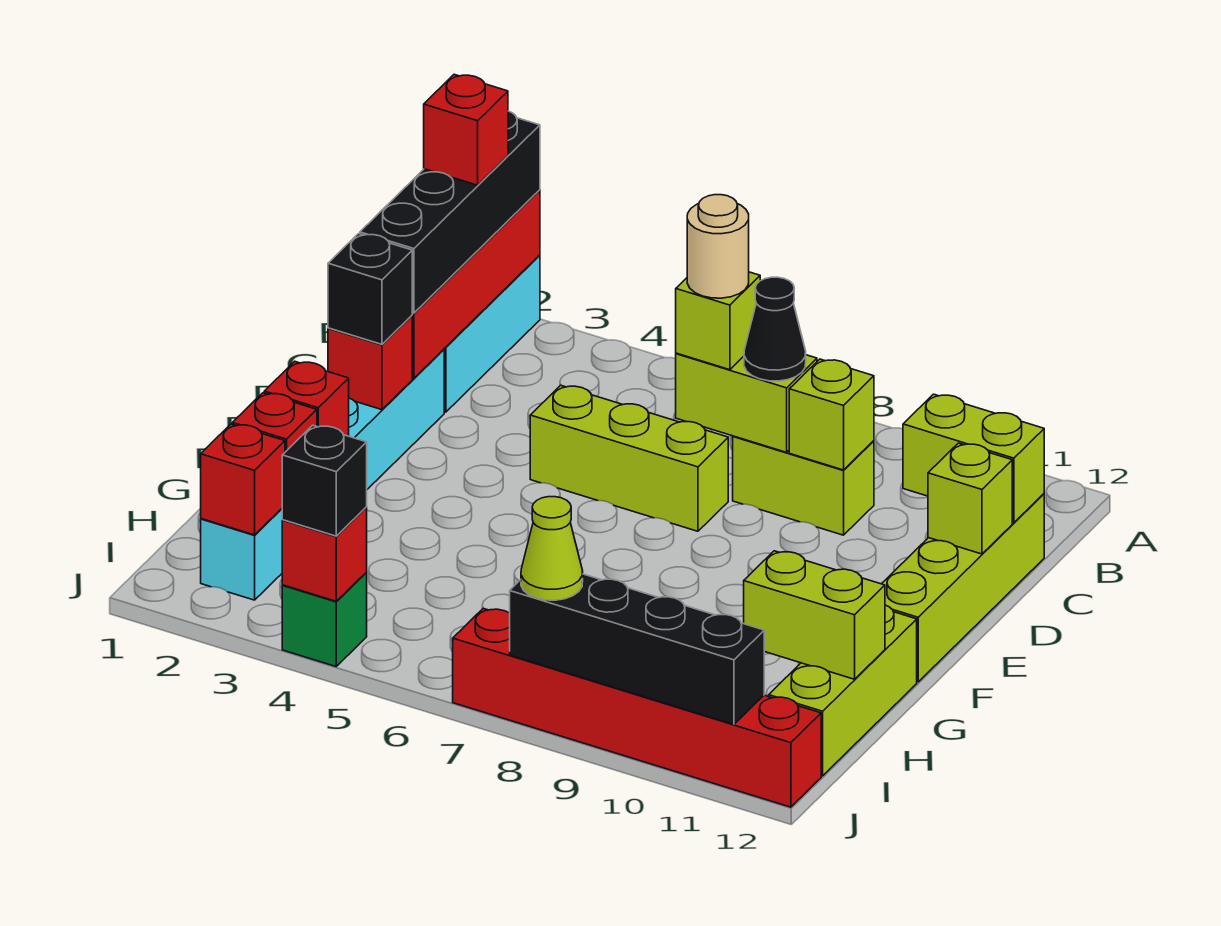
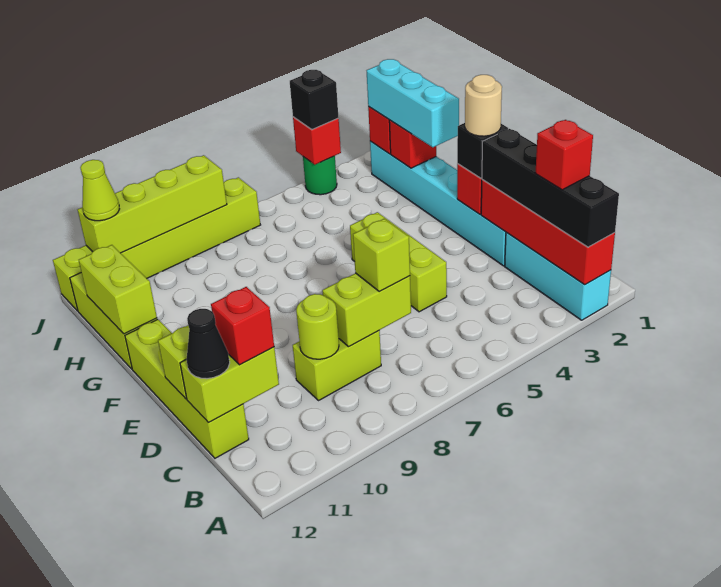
tan round brick C7 level 4 -> tan round brick E2 level 4
black cone C8 level 3 -> black cone C12 level 3
lime brick C9 level 2 -> lime round brick C9 level 2
lime brick D5:D7 level 1 -> lime brick D5:F5 level 1
red brick G2 level 2 -> red brick C11 level 3
none -> cyan brick G2:I2 level 3
lime brick H11:H12 level 2 -> lime brick G12:H12 level 2
green brick J4 level 1 -> green round brick J4 level 1
red brick J7:J12 level 1 -> lime brick J7:J12 level 1
black brick J8:J11 level 2 -> lime brick J8:J11 level 2
lime cone J8 level 3 -> lime cone J11 level 3

